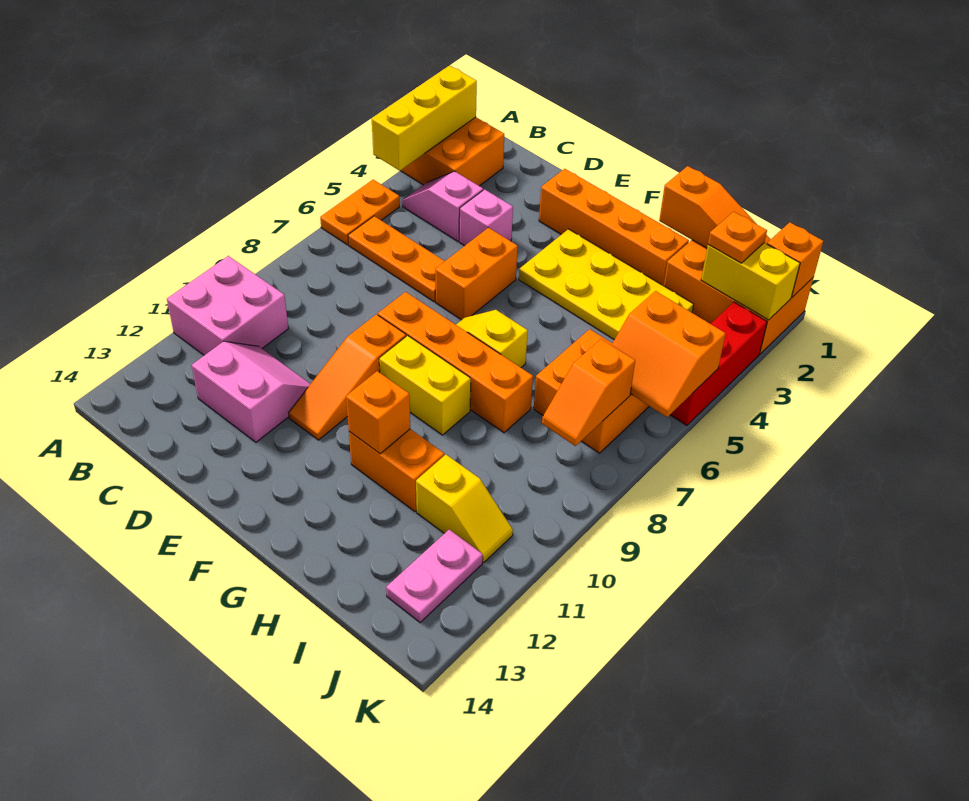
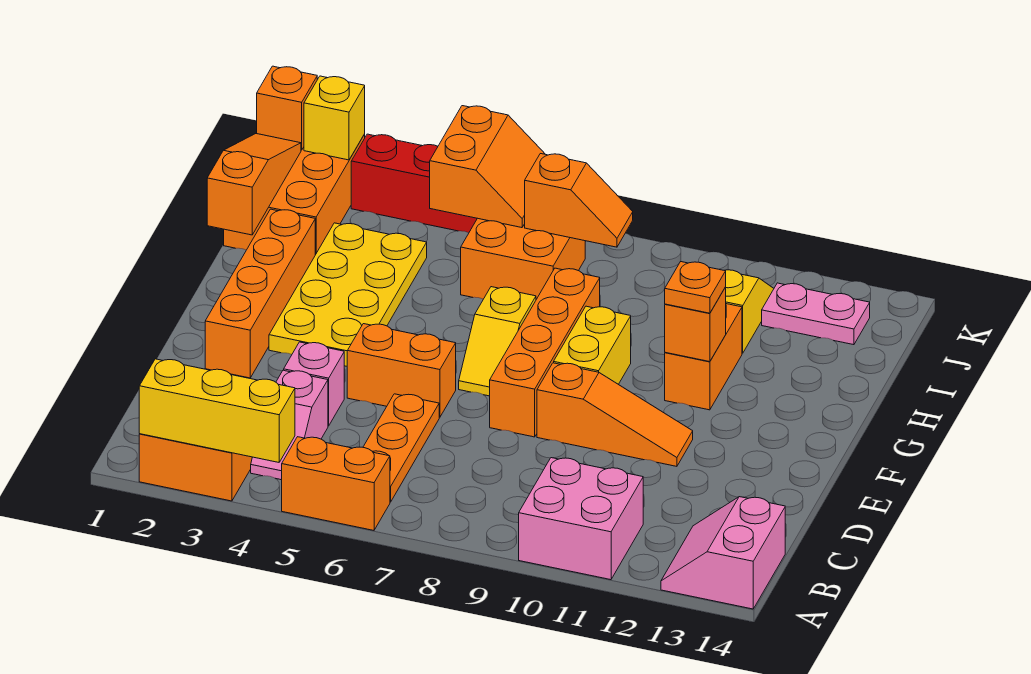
orange plate A5:A6 level 1 -> orange brick A5:A6 level 1
pink slope C11:D12 level 1 top 12 -> pink slope A13:B14 level 1 top 14
yellow brick J2:K2 level 2 -> yellow brick K2 level 2
orange plate J2 level 3 -> orange plate G11 level 3

